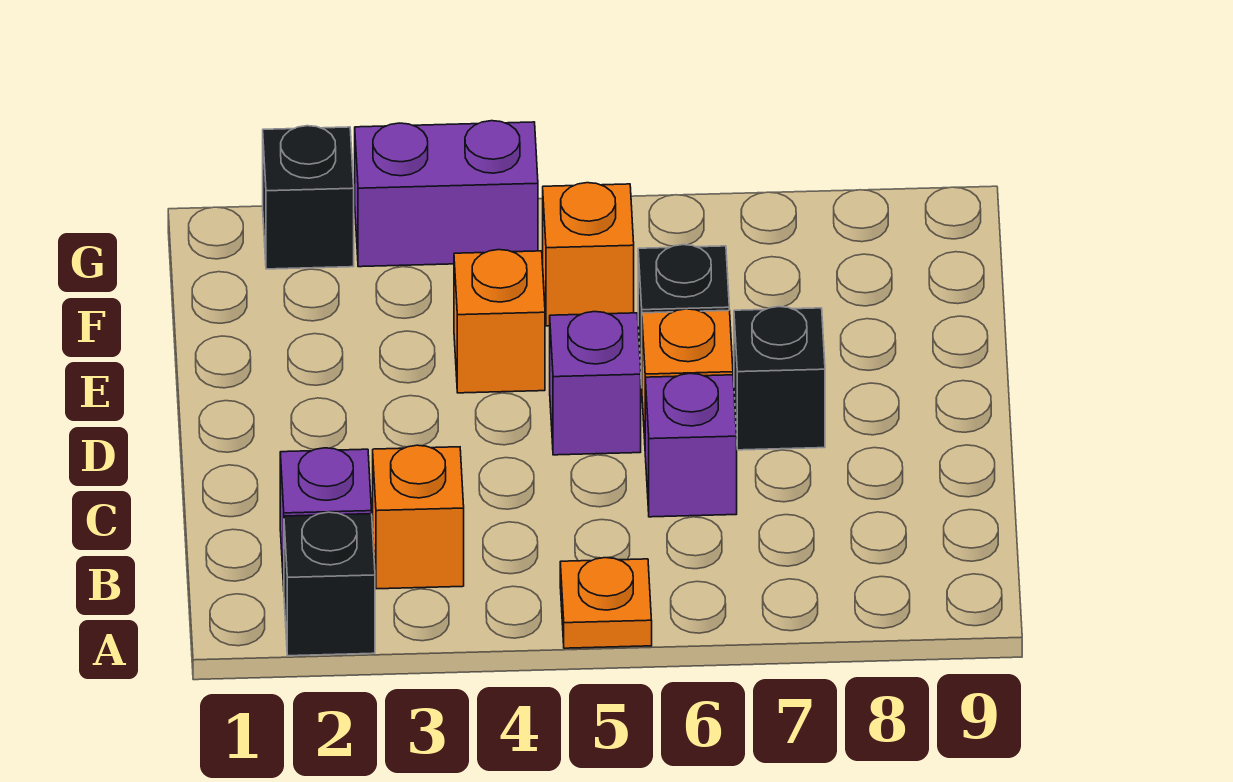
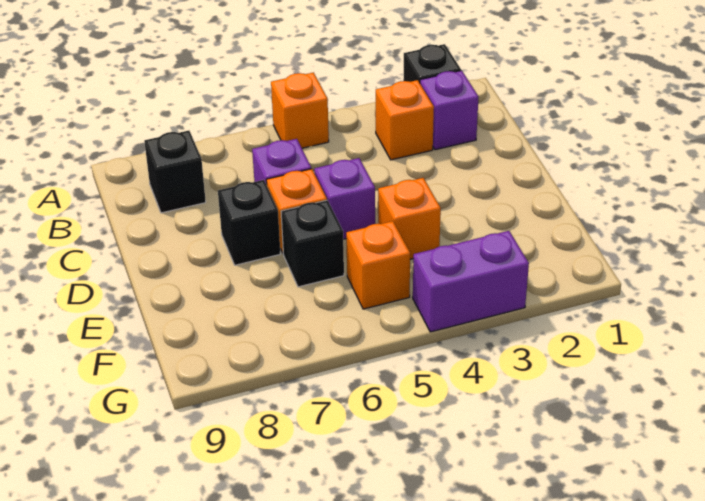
orange plate A5 level 1 -> orange brick A5 level 1
black brick G2 level 1 -> black brick B8 level 1

